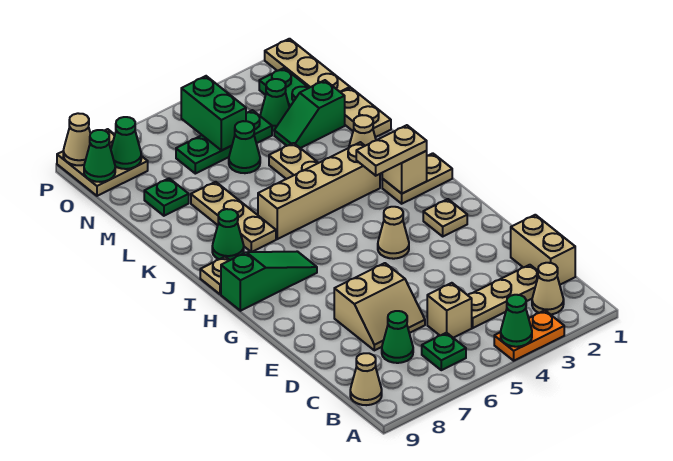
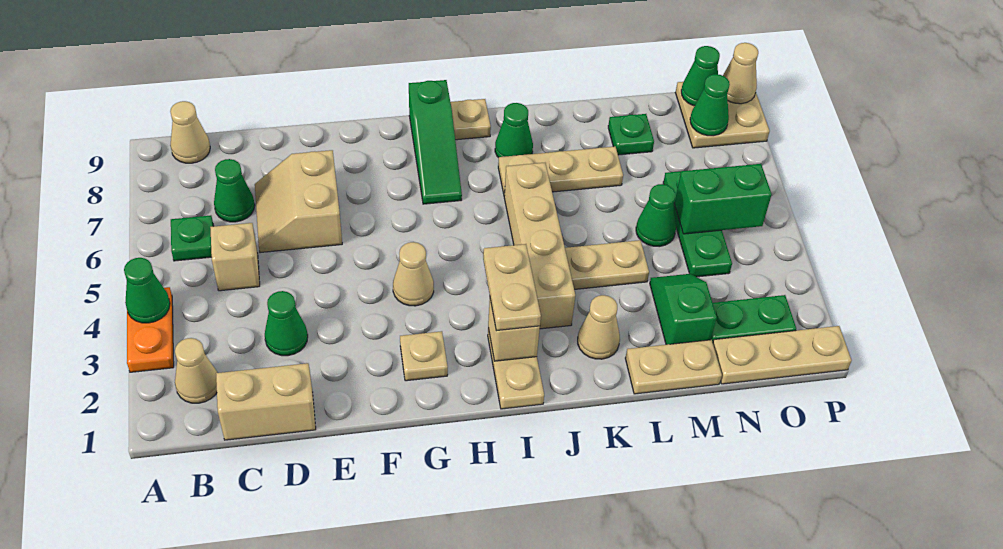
tan plate C2:C4 level 1 -> none
green cone N3 level 1 -> green cone D3 level 1

